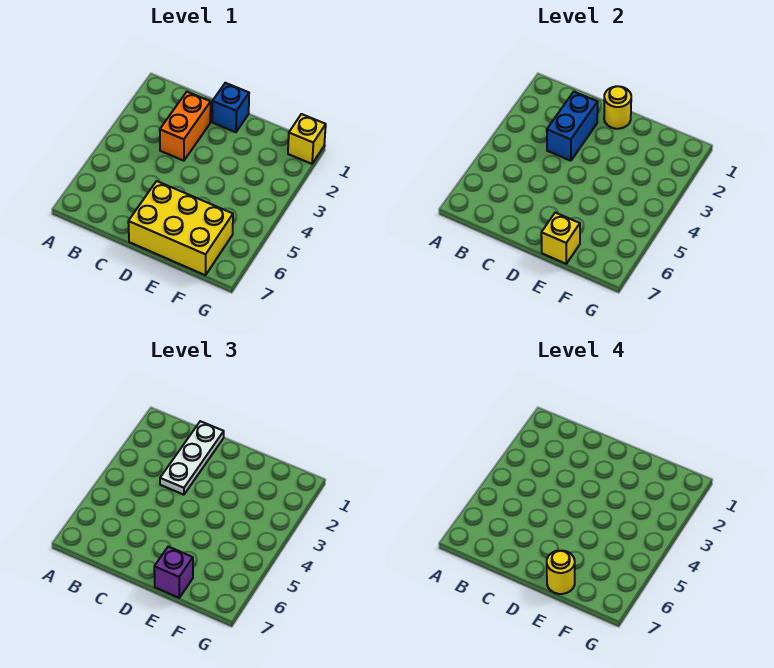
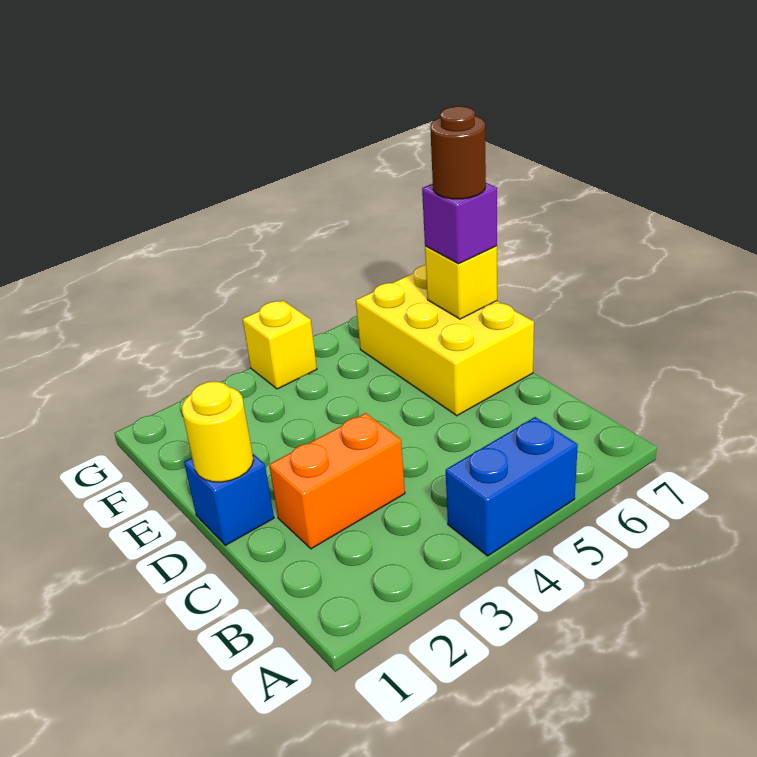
white plate C1:C3 level 3 -> none
blue brick C2:C3 level 2 -> blue brick A4:A5 level 1
yellow round brick E7 level 4 -> brown round brick E7 level 4
yellow brick G1 level 1 -> yellow brick G4 level 1

